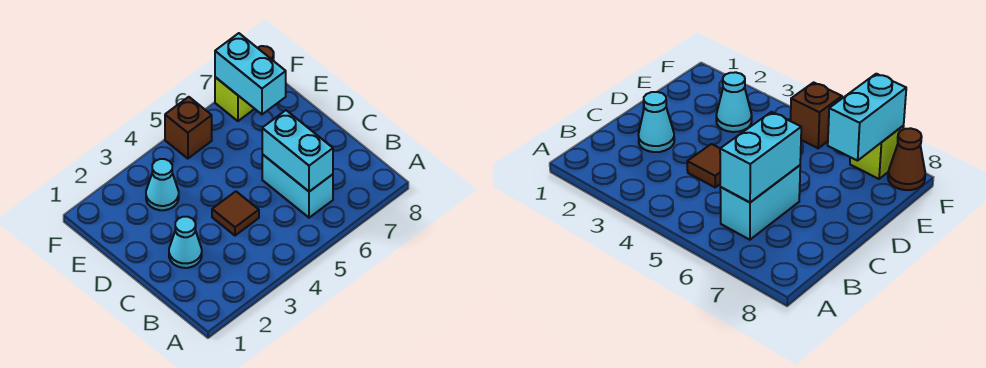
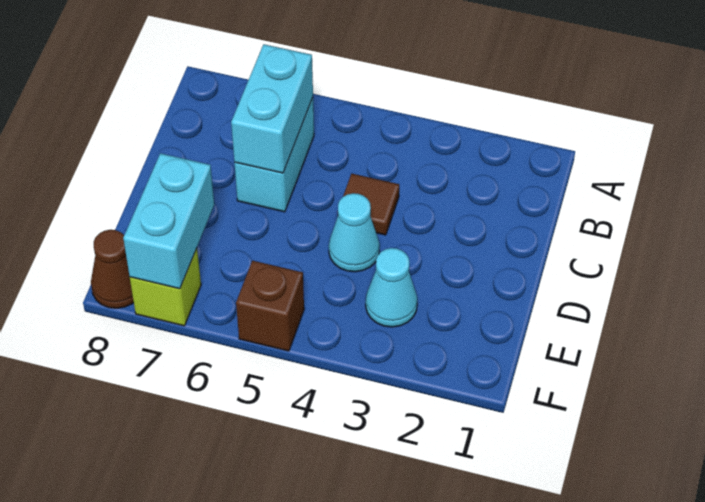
cyan cone C2 level 1 -> cyan cone D4 level 1

